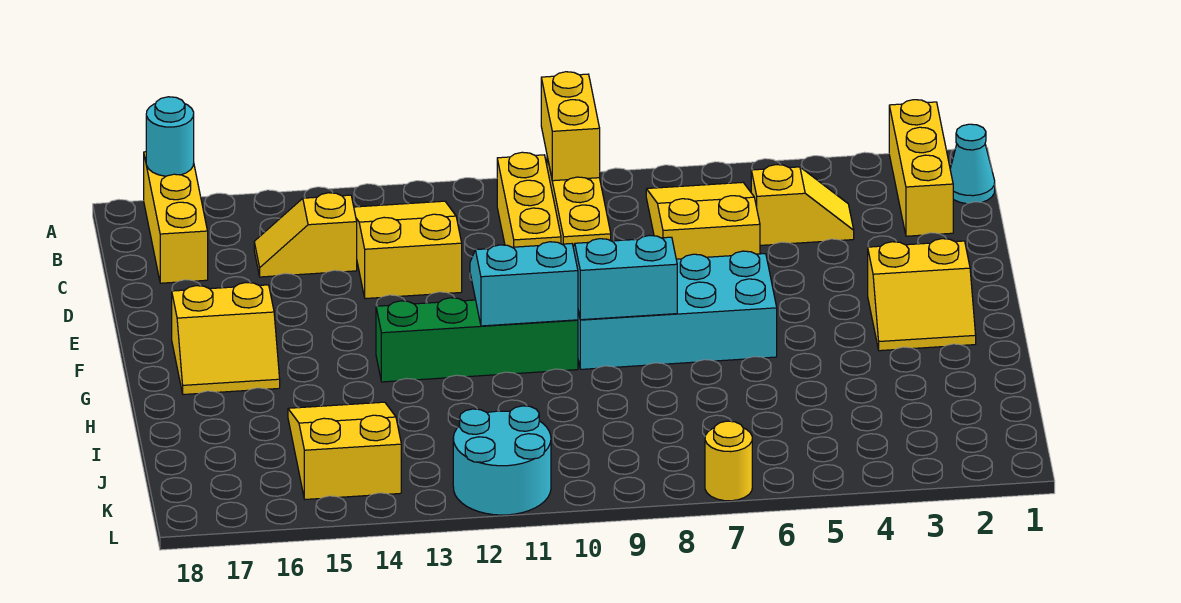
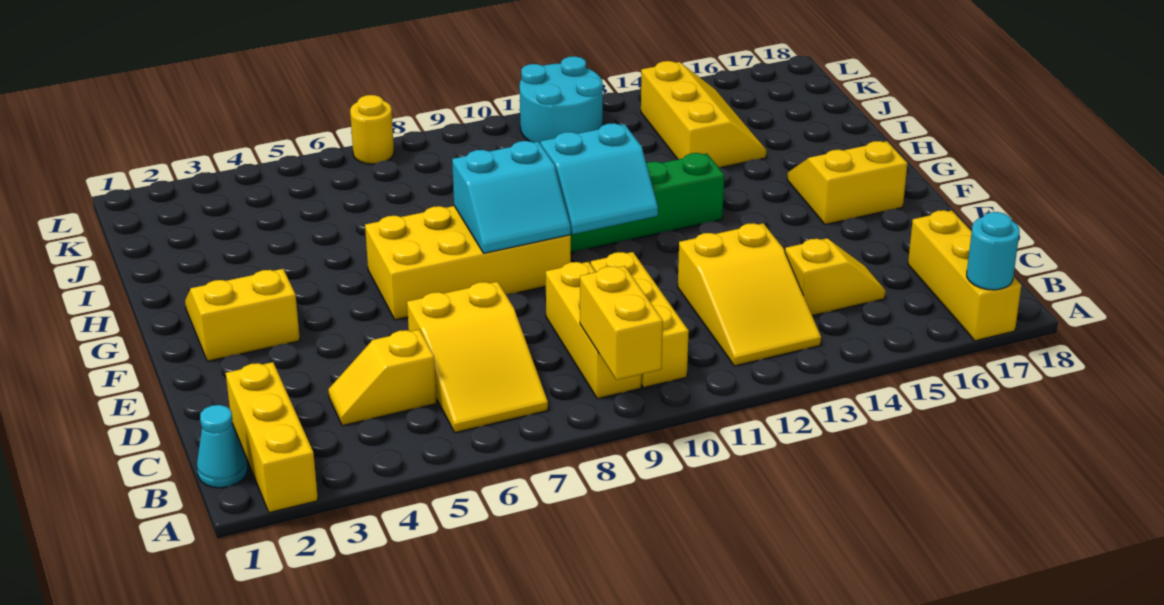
cyan brick F6:G9 level 1 -> yellow brick F6:G9 level 1
yellow slope I14:K15 level 1 top K -> yellow slope I14:K15 level 1 top 14

